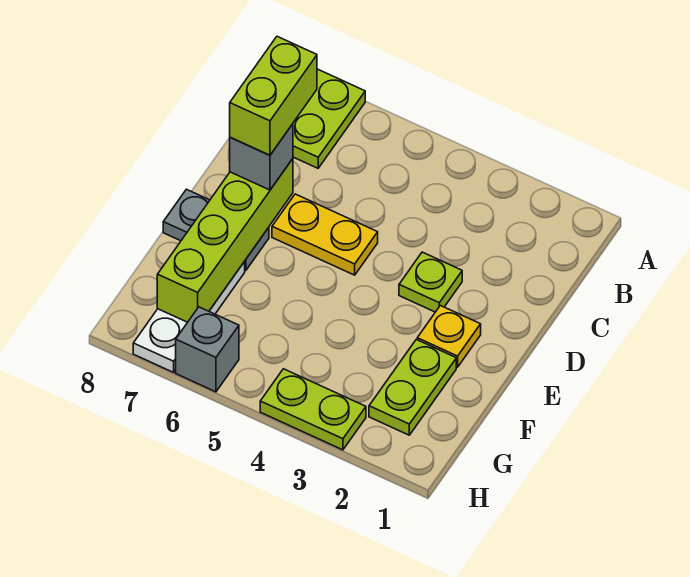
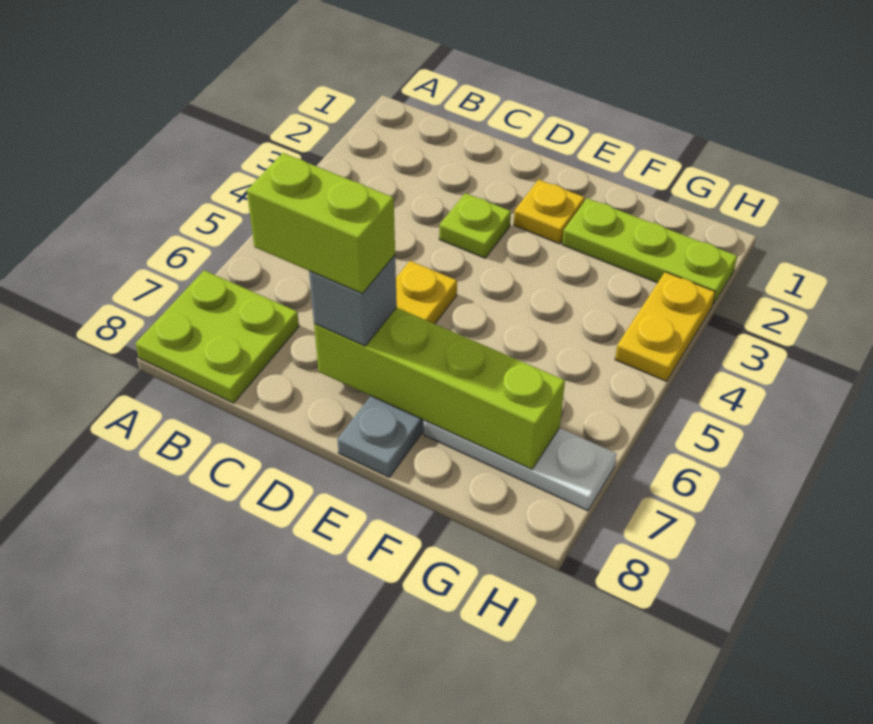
lime plate F2:G2 level 1 -> lime plate F2:H2 level 1
lime plate H3:H4 level 1 -> yellow plate H3:H4 level 1
grey brick H6 level 1 -> none

